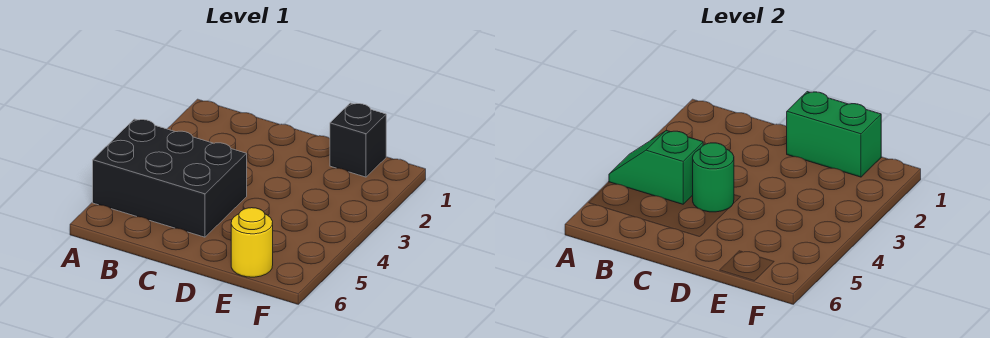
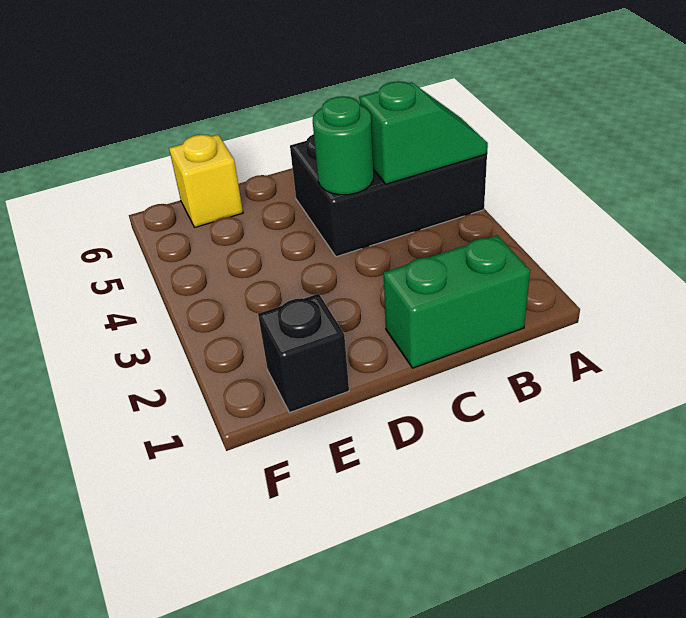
green brick D1:E1 level 2 -> green brick B1:C1 level 1
yellow round brick E6 level 1 -> yellow brick E6 level 1

